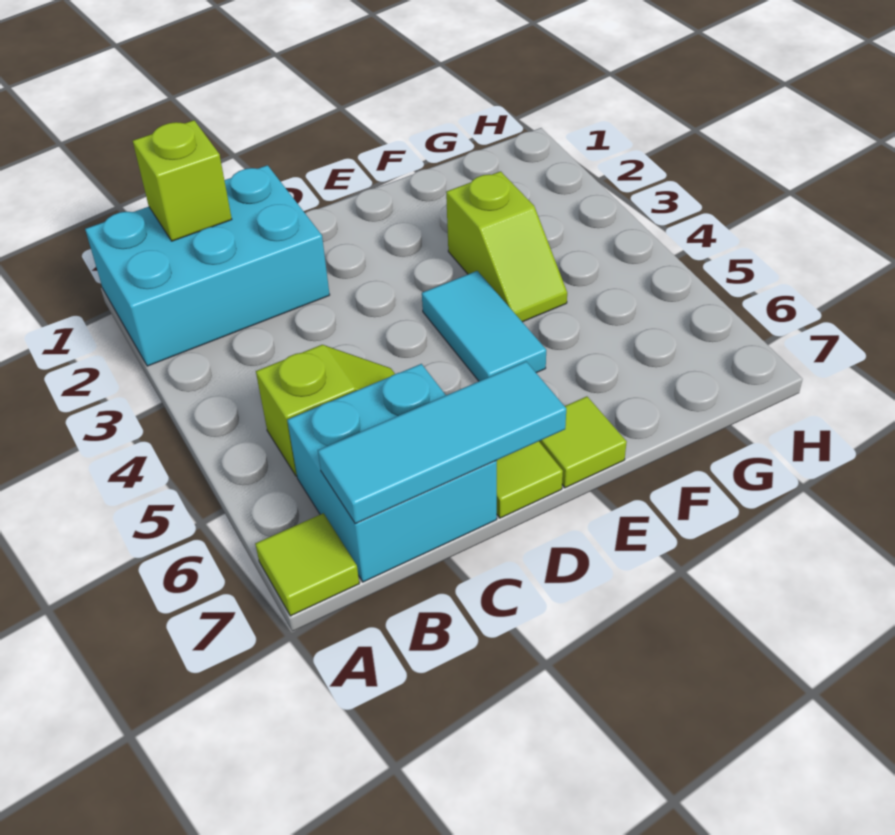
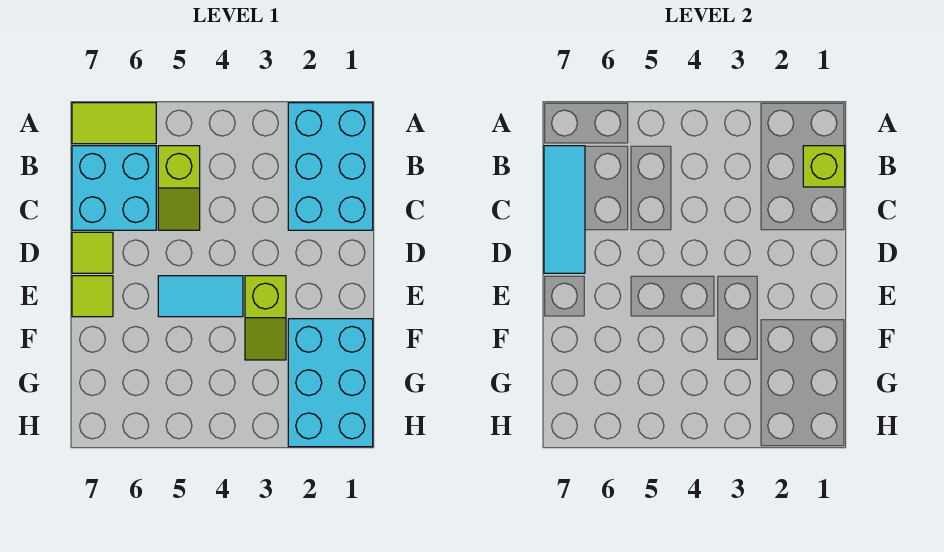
lime tile A7 level 1 -> lime tile A6:A7 level 1
none -> cyan brick F1:H2 level 1
lime slope F3:F4 level 1 top 3 -> lime slope E3:F3 level 1 top E

